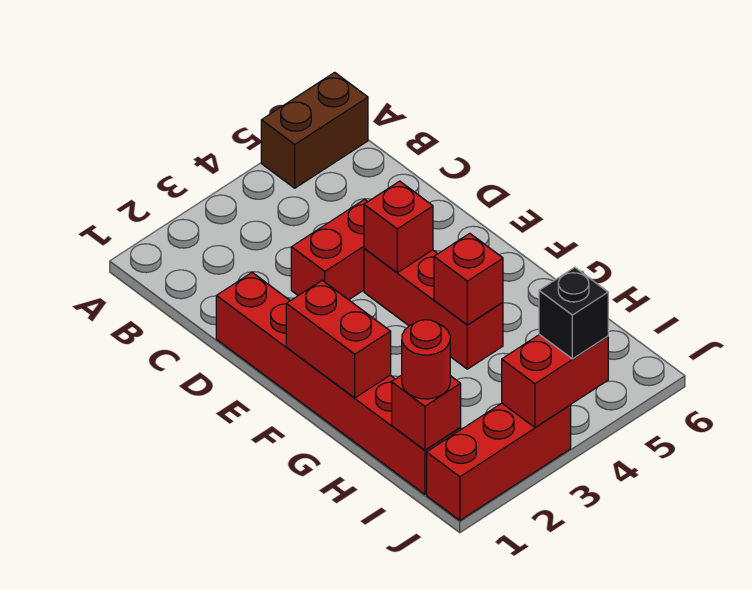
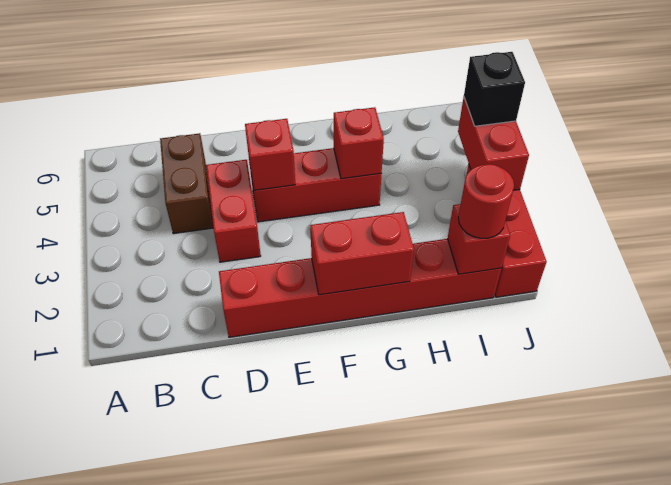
brown brick A5:A6 level 1 -> brown brick C4:C5 level 1

